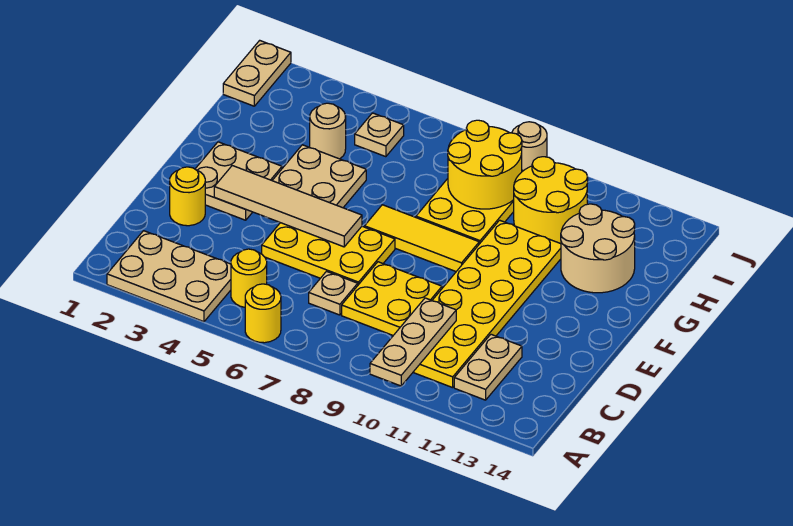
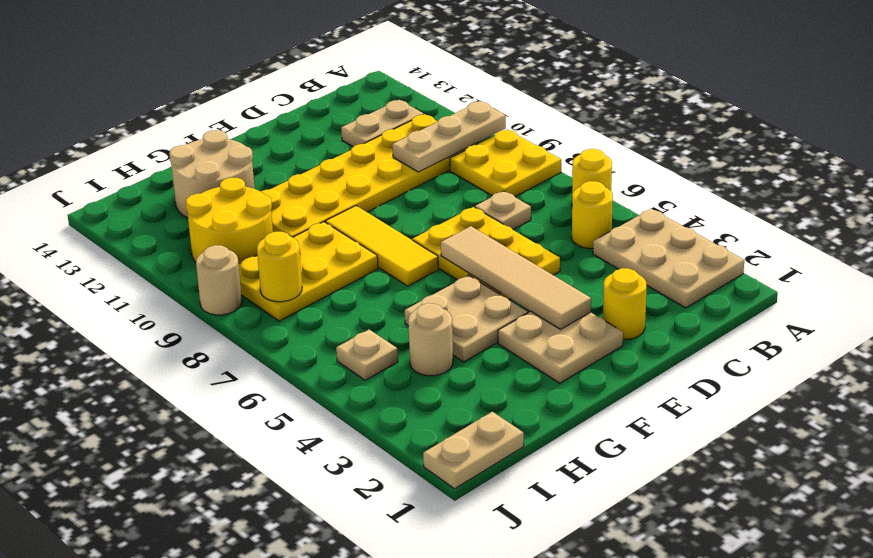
yellow plate C8:D9 level 1 -> yellow plate A8:B9 level 1
yellow round brick H8:I9 level 2 -> yellow round brick I8 level 2

